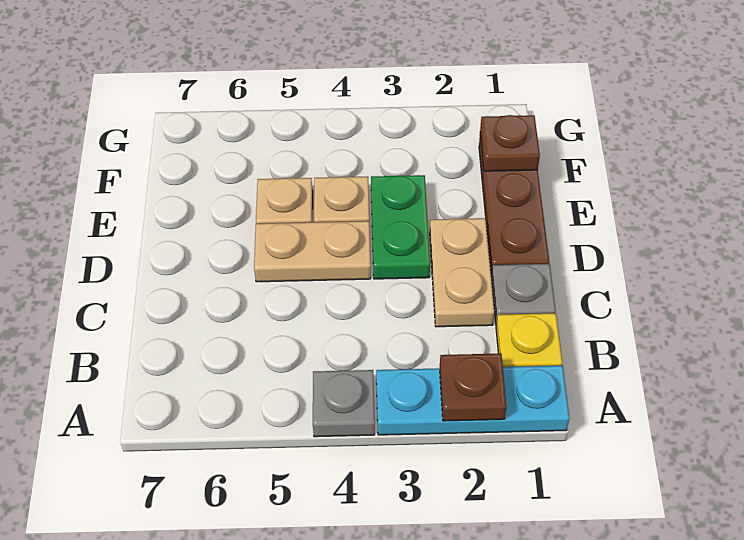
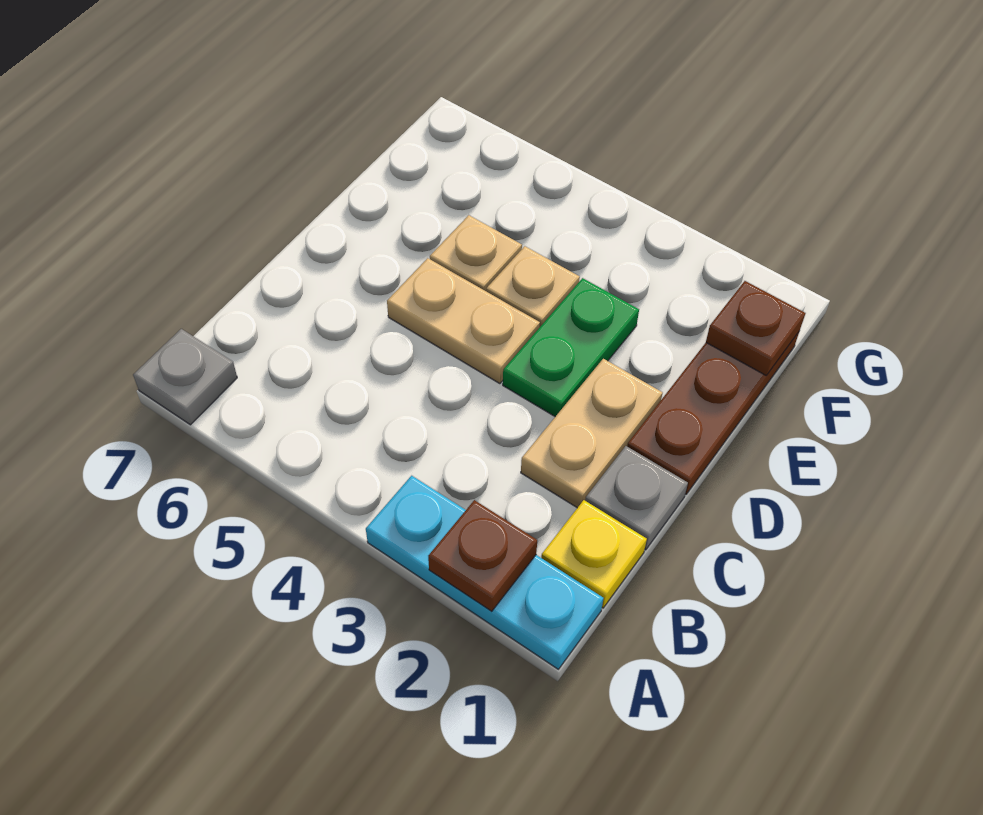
grey plate A4 level 1 -> grey plate A7 level 1

